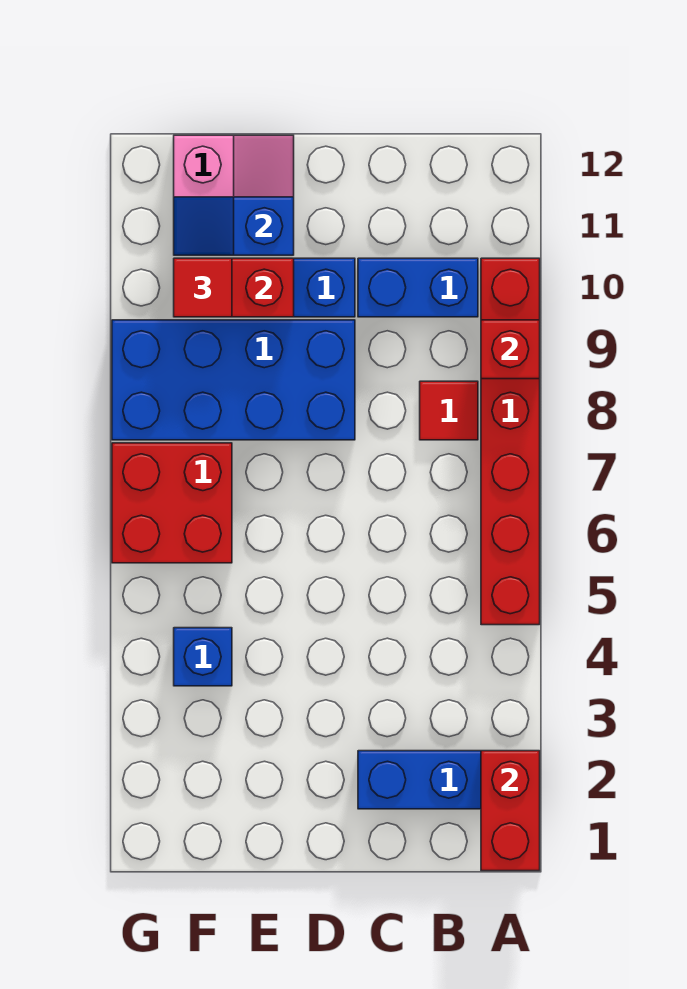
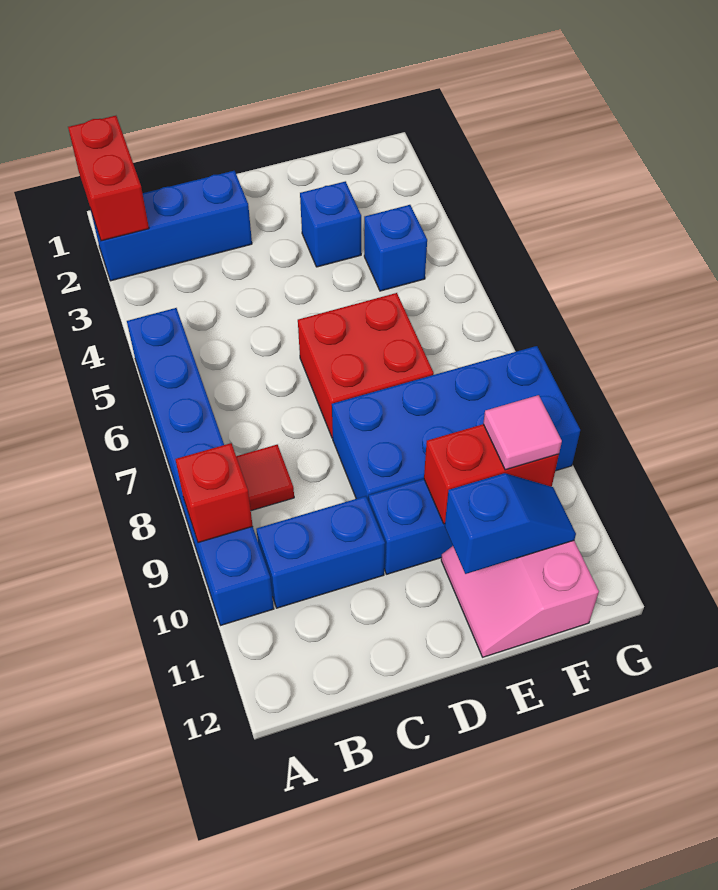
red brick A5:A10 level 1 -> blue brick A5:A10 level 1
none -> blue brick E3 level 1
red brick F6:G7 level 1 -> red brick D6:E7 level 1
red tile F10 level 3 -> pink tile F10 level 3

